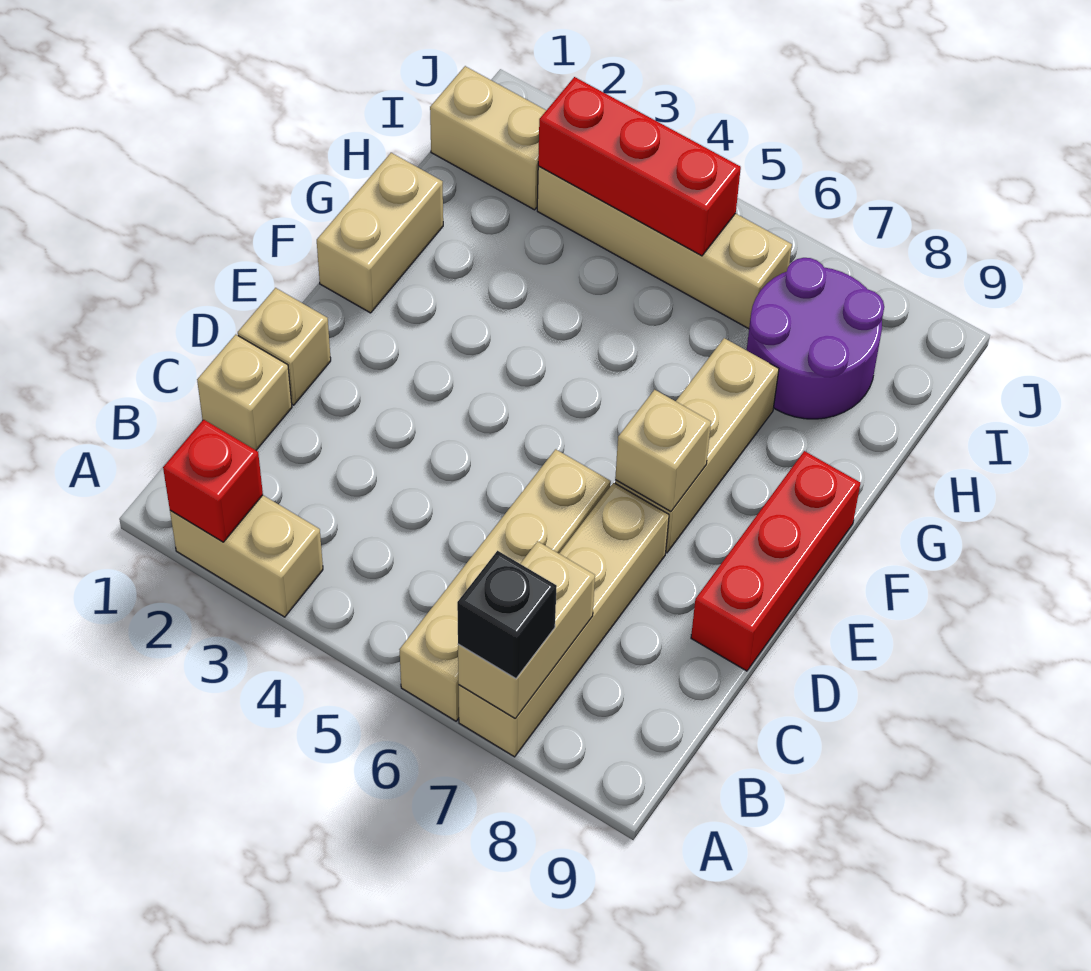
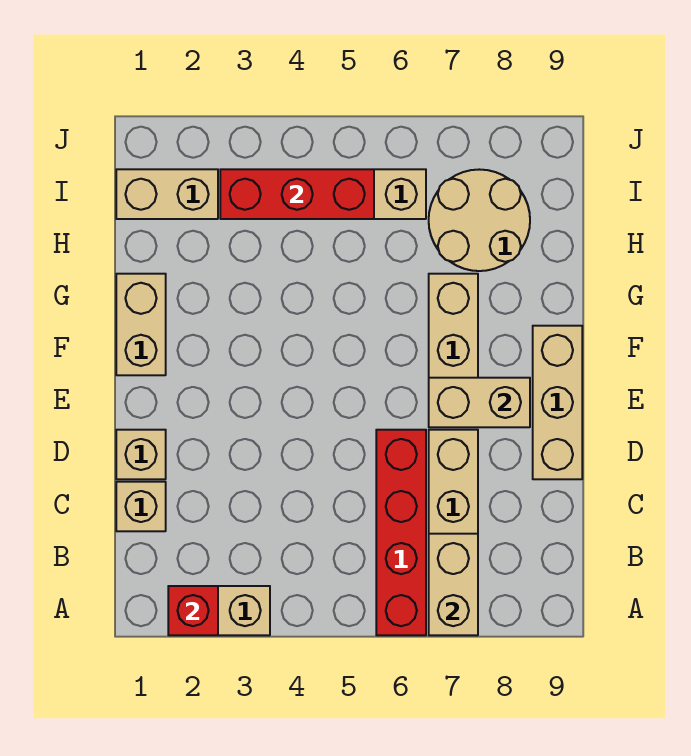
tan brick A6:D6 level 1 -> red brick A6:D6 level 1
black brick A7 level 3 -> none
red brick D9:F9 level 1 -> tan brick D9:F9 level 1
tan brick E7 level 2 -> tan brick E7:E8 level 2
purple round brick H7:I8 level 1 -> tan round brick H7:I8 level 1

